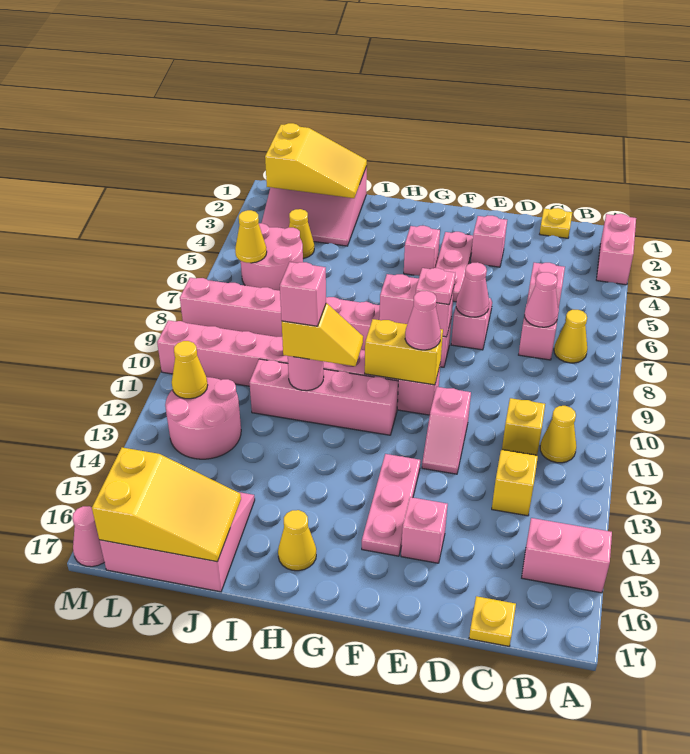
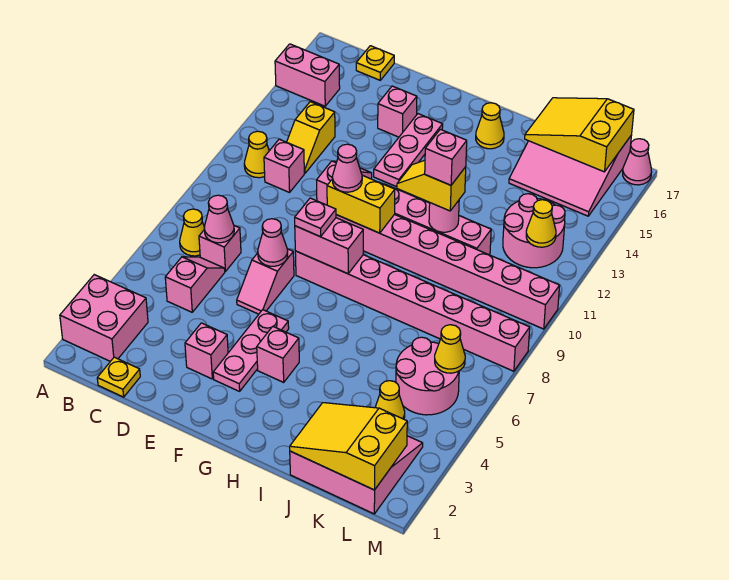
pink brick A2:A3 level 1 -> pink brick A2:B3 level 1
yellow brick C11 level 1 -> pink brick C11 level 1

